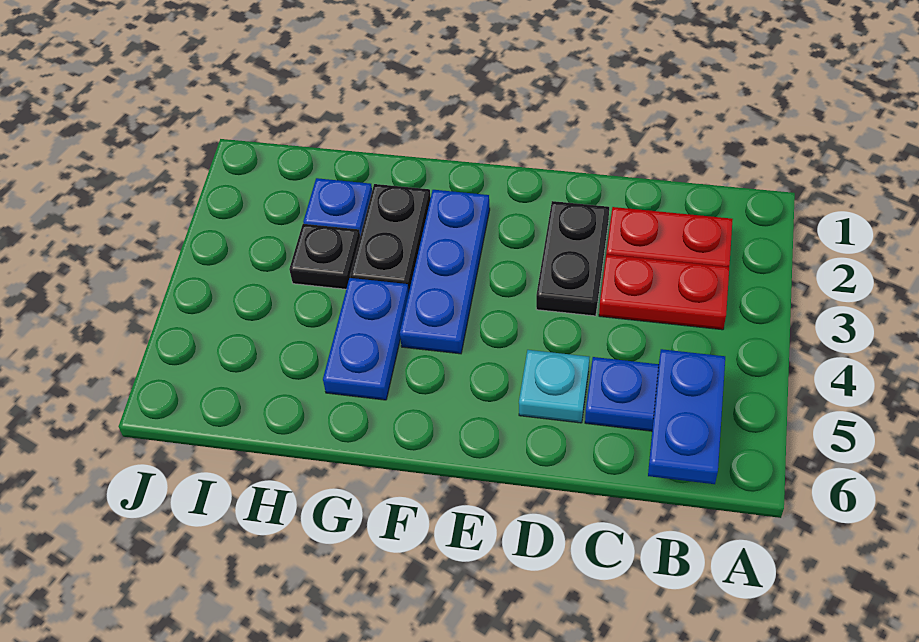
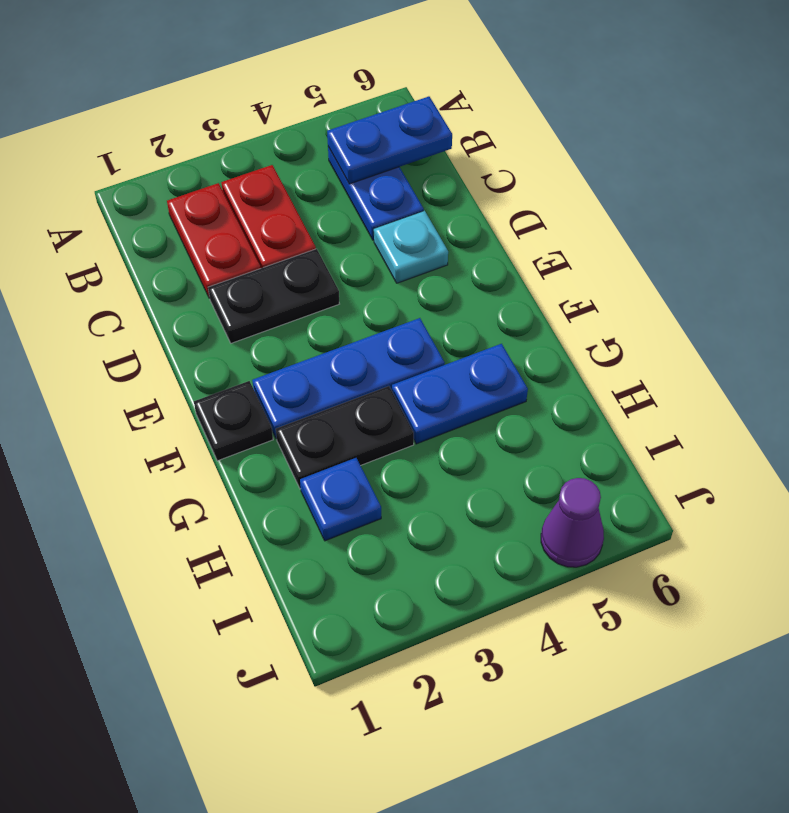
black plate H3 level 1 -> black plate F1 level 1
none -> purple cone J5 level 1

